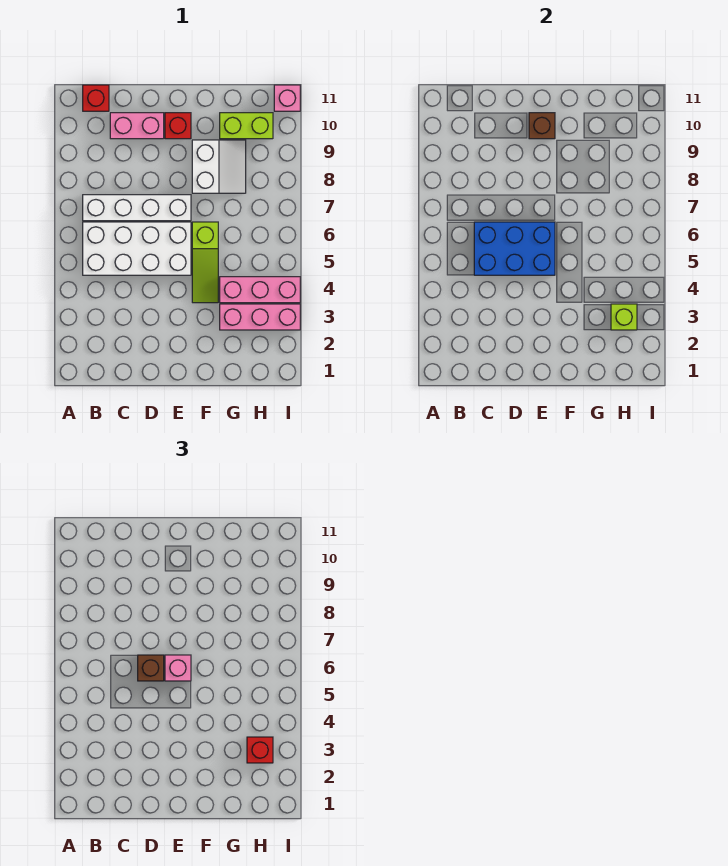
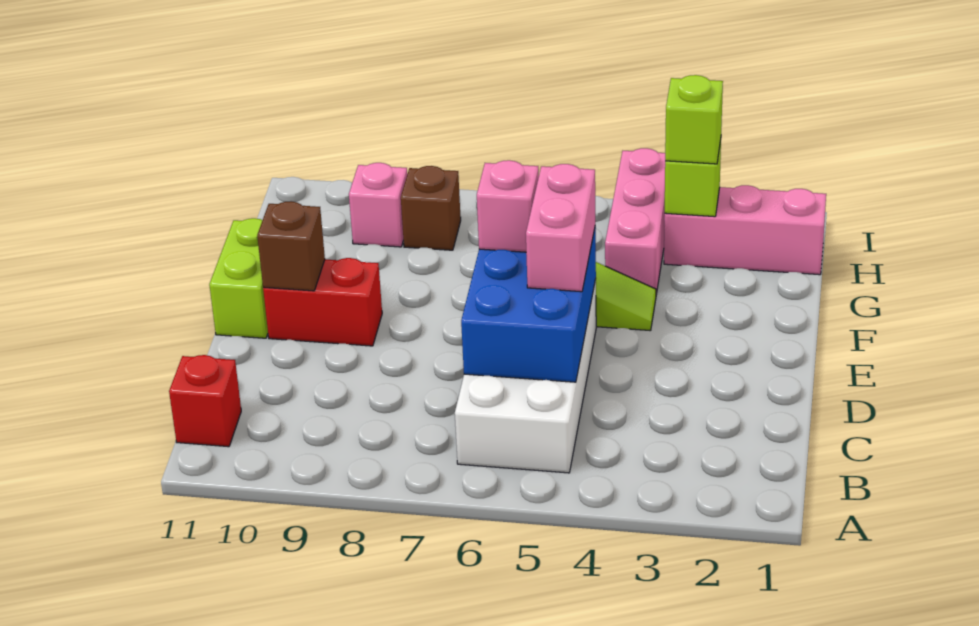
white brick B7:E7 level 1 -> none
pink brick C10:D10 level 1 -> pink brick D5:E5 level 3
brown brick D6 level 3 -> brown brick H8 level 1
red brick E10 level 1 -> red brick E9:E10 level 1
white slope F8:G9 level 1 top F -> none
pink brick G3:I3 level 1 -> pink brick H1:H3 level 1
lime brick G10:H10 level 1 -> lime brick E11:F11 level 1
red brick H3 level 3 -> lime brick H3 level 3
pink brick I11 level 1 -> pink brick H9 level 1

